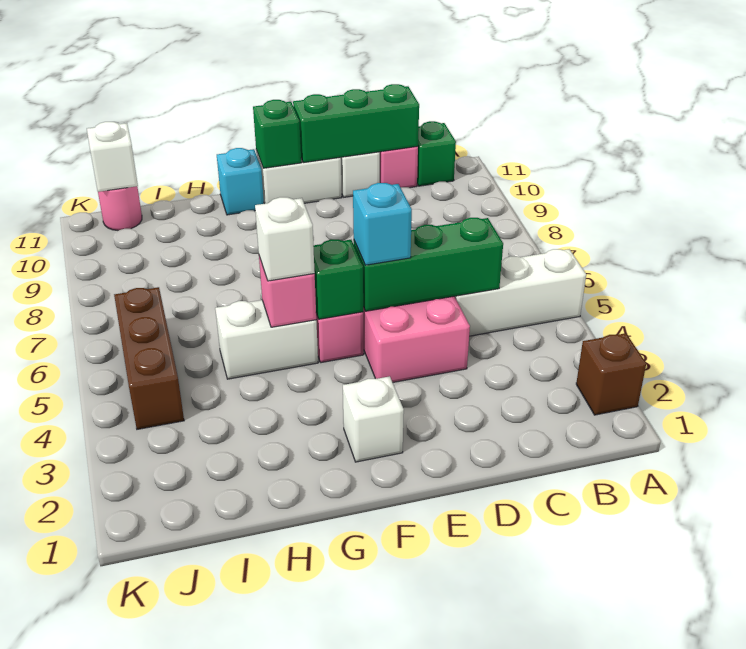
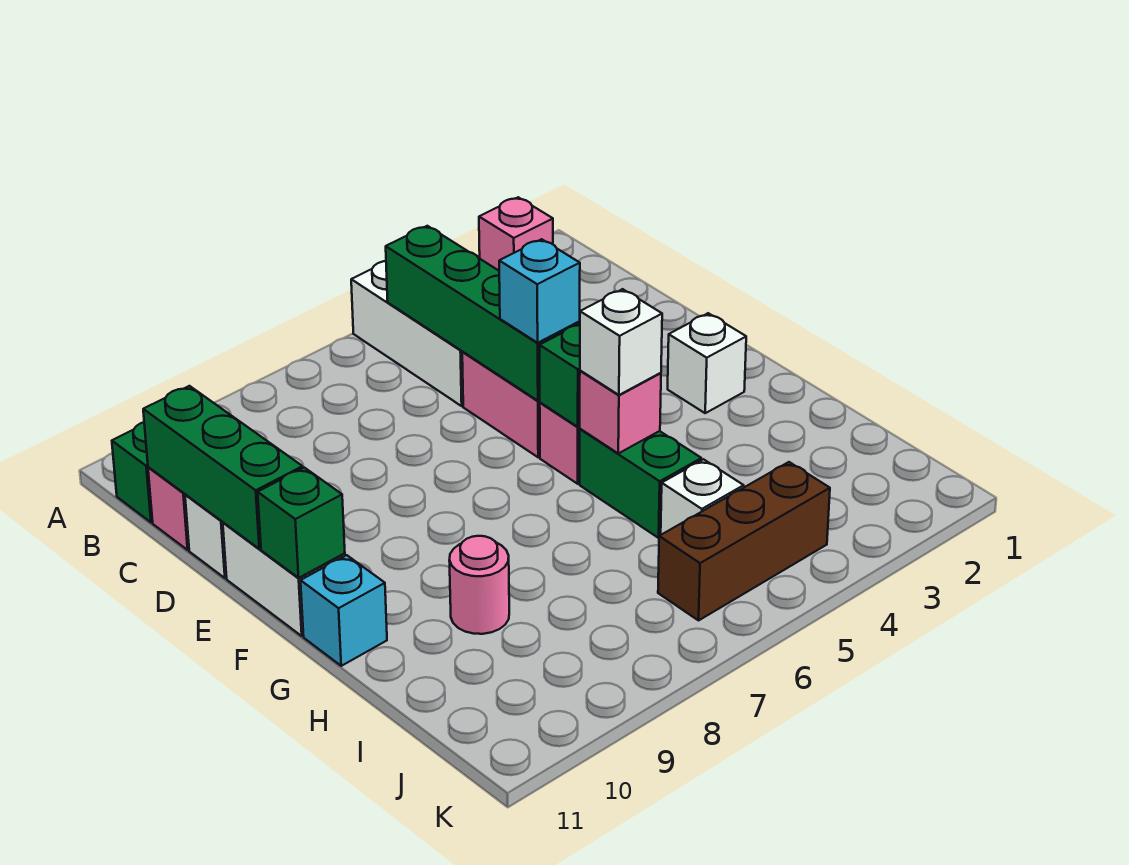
brown brick A2 level 1 -> pink brick A2 level 1
green brick C5:E5 level 2 -> green brick B5:E5 level 2
white brick G5:H5 level 1 -> green brick G5:H5 level 1
pink round brick J11 level 1 -> pink round brick H9 level 1
white brick J11 level 2 -> white brick I5 level 1

